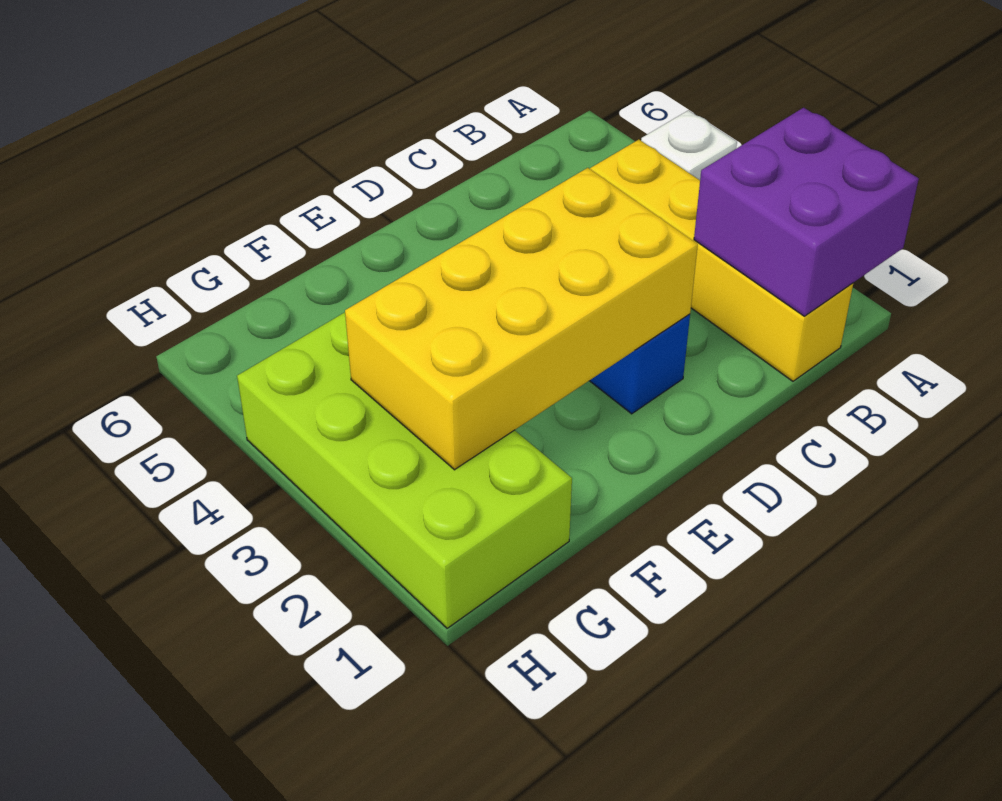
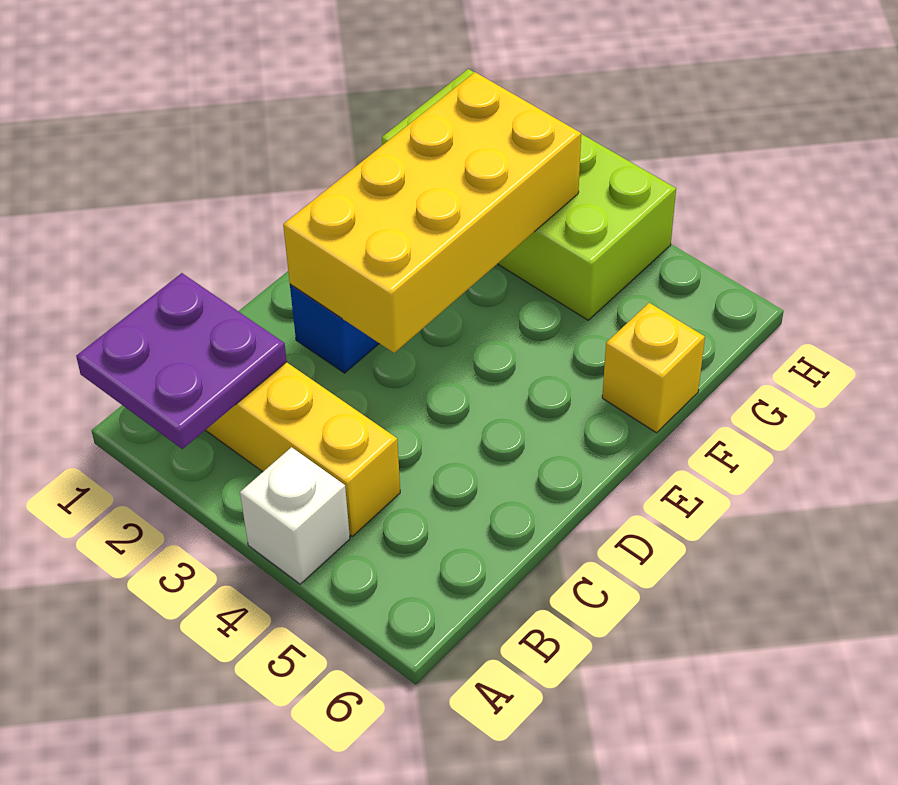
purple brick A1:B2 level 2 -> purple plate A1:B2 level 2
none -> yellow brick F6 level 1

